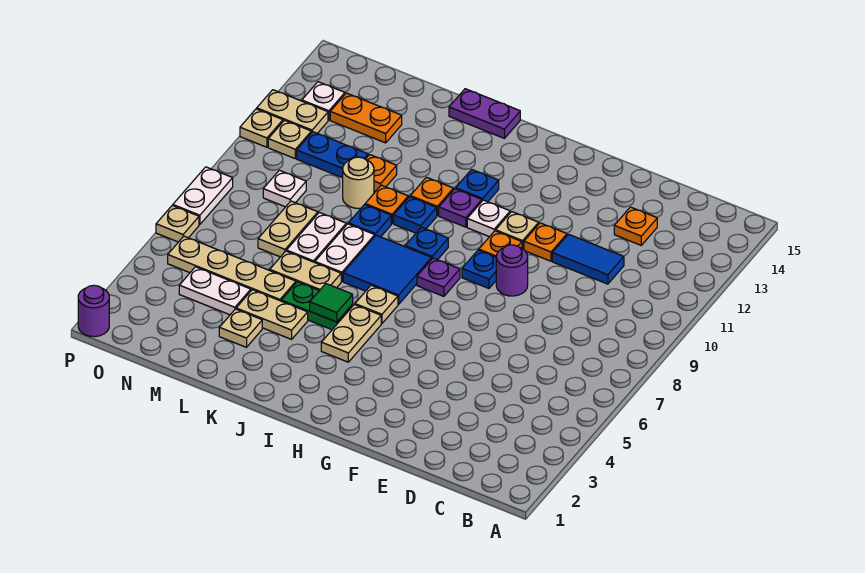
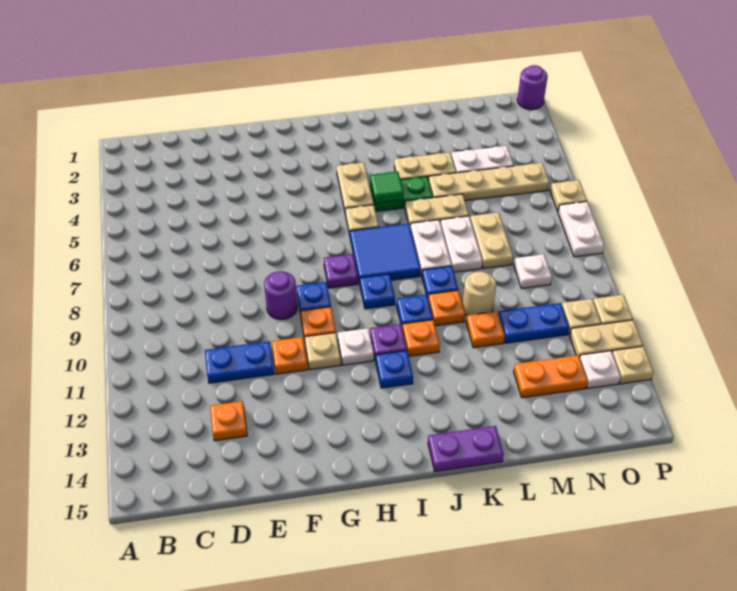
blue tile D11:E11 level 1 -> blue plate D11:E11 level 1
tan plate L3 level 1 -> tan plate P13 level 1

